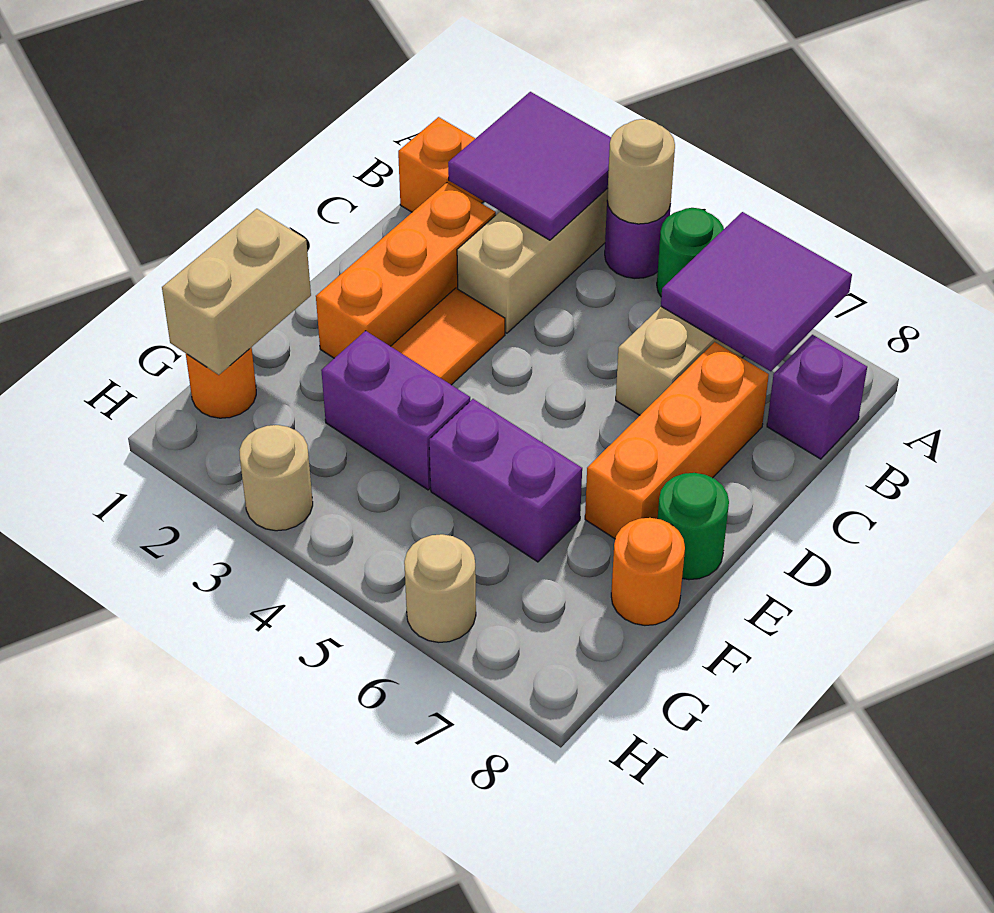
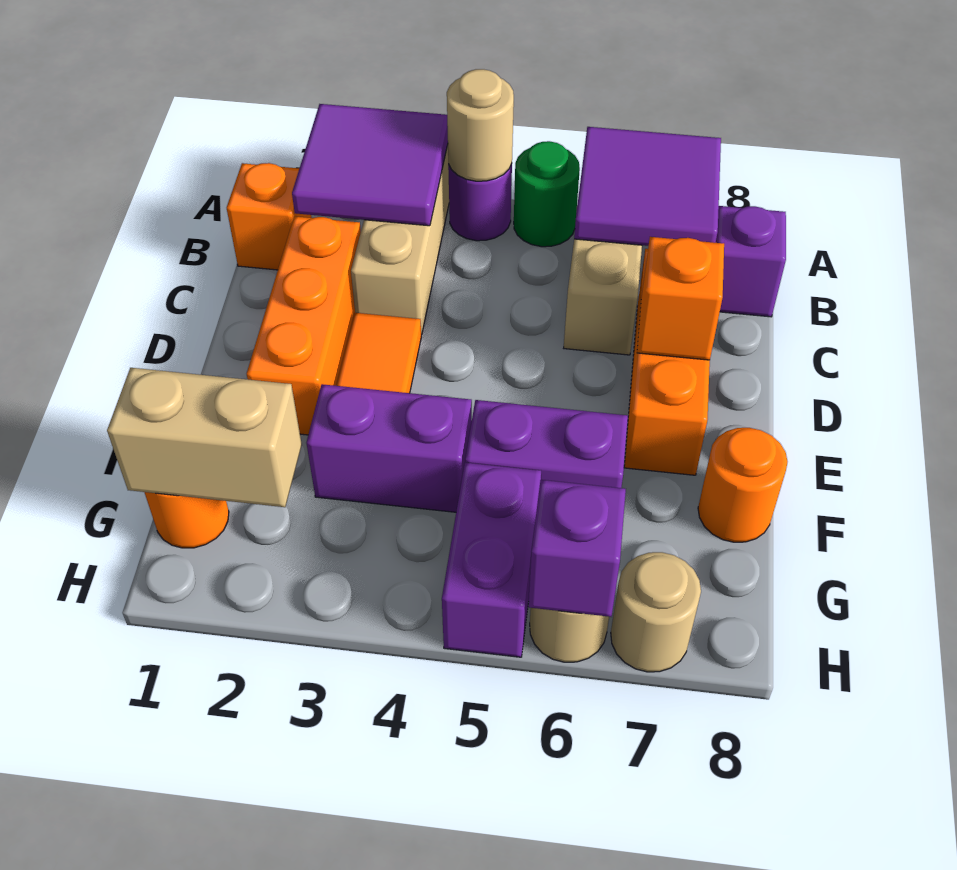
none -> orange brick D7 level 2
green round brick E8 level 1 -> none
tan brick F1:G1 level 2 -> tan brick G1:G2 level 2
none -> purple brick G5:H5 level 1
tan round brick H3 level 1 -> tan round brick H7 level 1
none -> purple brick H6 level 2

